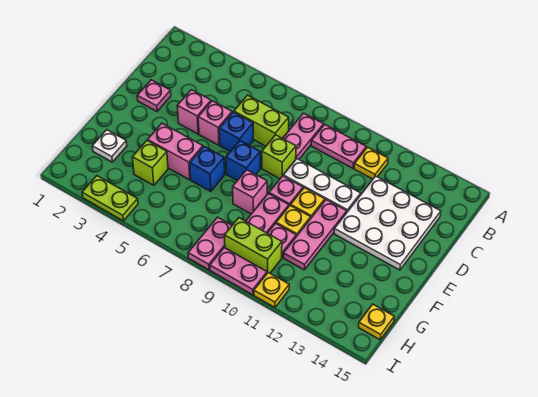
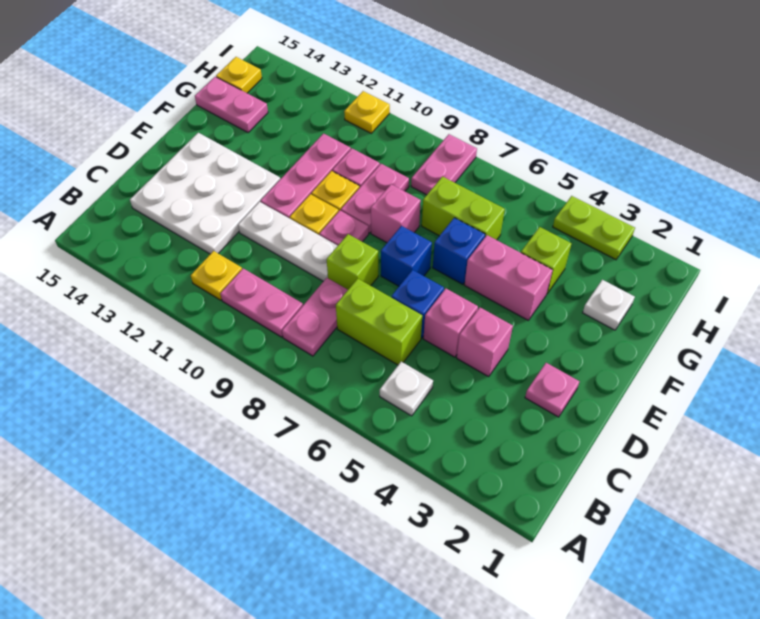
none -> white plate B5 level 1
lime brick H9:H10 level 1 -> lime brick G6:G7 level 1
pink plate I9:I10 level 1 -> pink plate G14:G15 level 1

